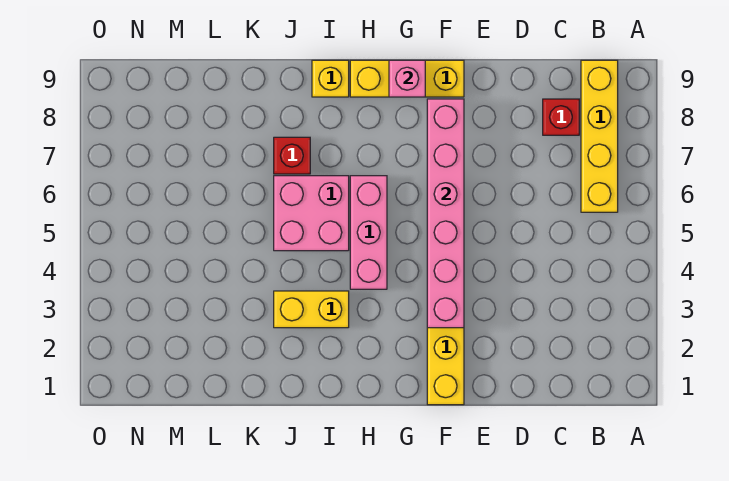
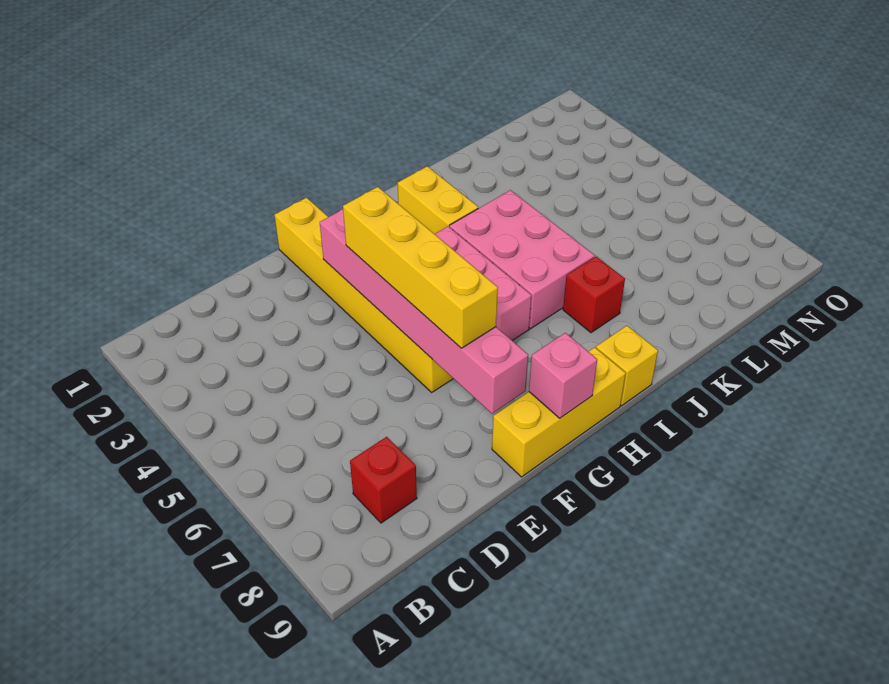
yellow brick B6:B9 level 1 -> yellow brick F4:F7 level 3
yellow brick I3:J3 level 1 -> yellow brick I2:I3 level 1
pink brick I5:J6 level 1 -> pink brick I4:J6 level 1

